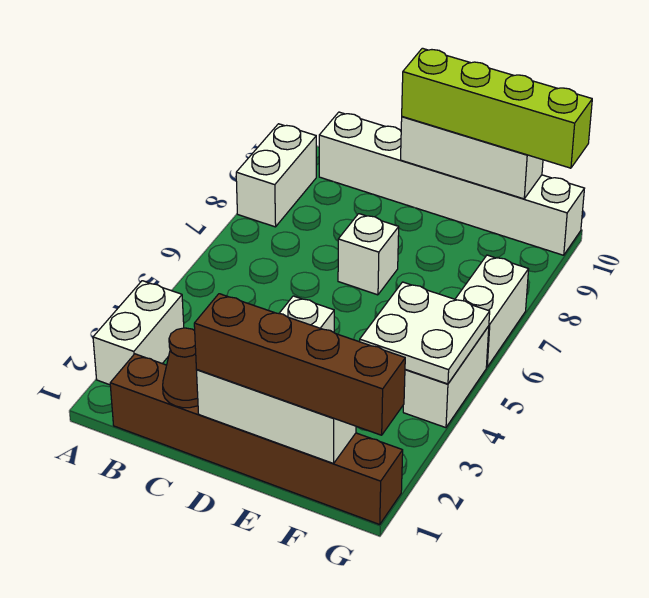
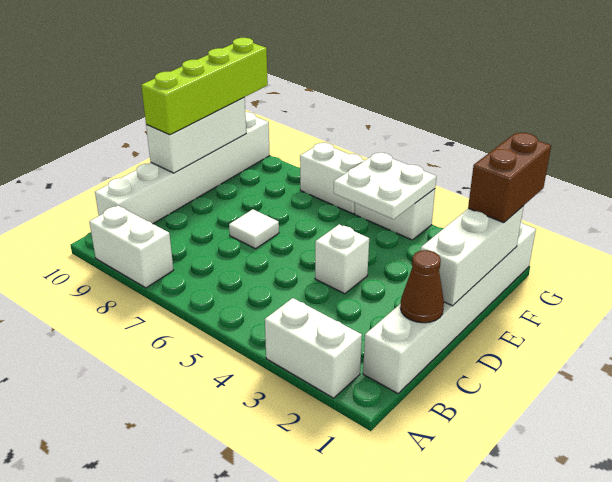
brown brick B1:G1 level 1 -> white brick B1:G1 level 1
brown brick D1:G1 level 3 -> brown brick F1:G1 level 3
white brick D7 level 1 -> white tile D7 level 1

